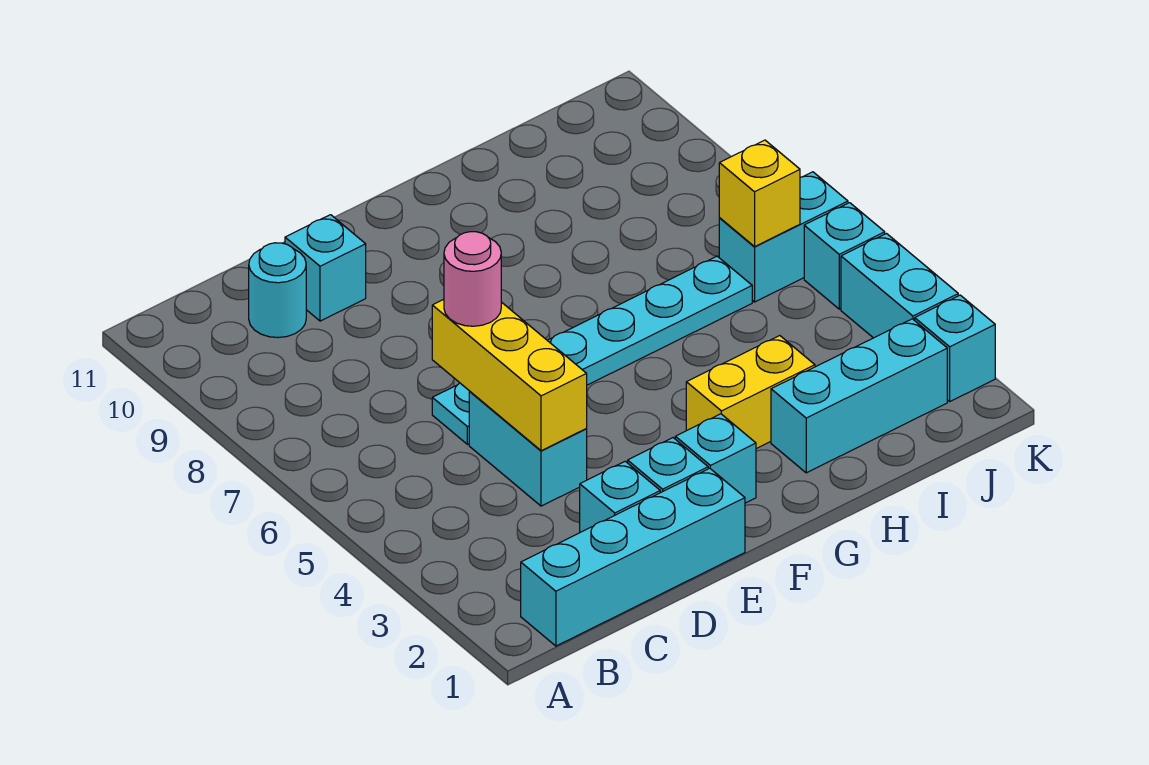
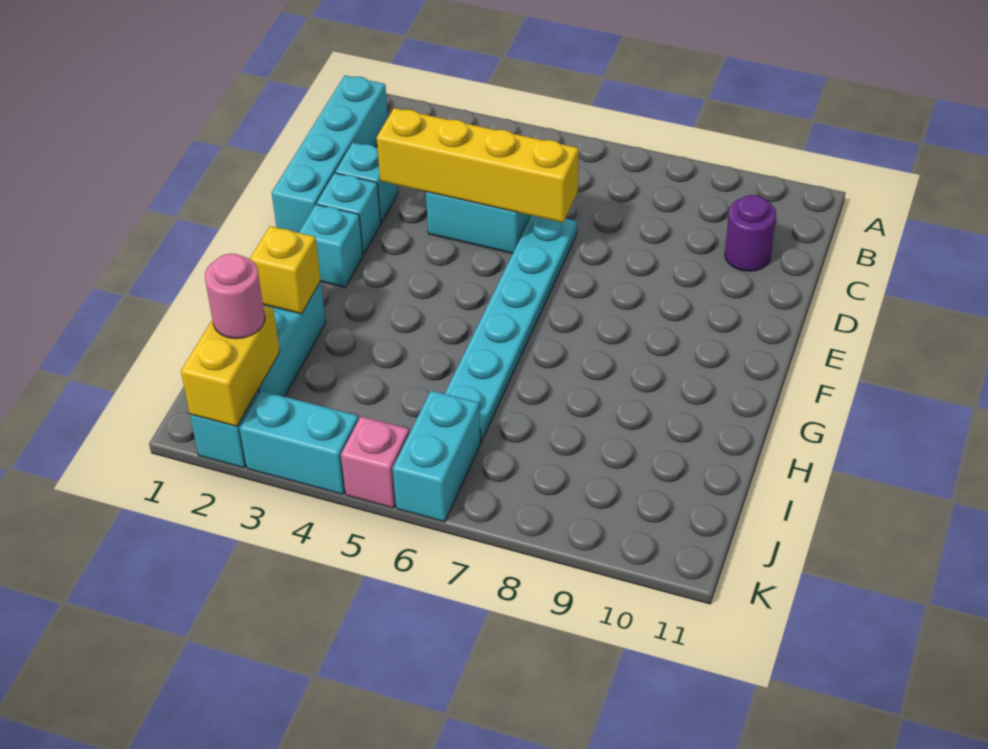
cyan round brick C10 level 1 -> purple round brick C10 level 1
yellow brick D4:D6 level 2 -> yellow brick D3:D6 level 2
pink round brick D6 level 3 -> pink round brick J2 level 3
cyan brick D10 level 1 -> none
yellow brick G3:H3 level 1 -> yellow brick J2:K2 level 2
yellow brick J6 level 2 -> yellow brick H2 level 2
cyan brick K5 level 1 -> pink brick K5 level 1

